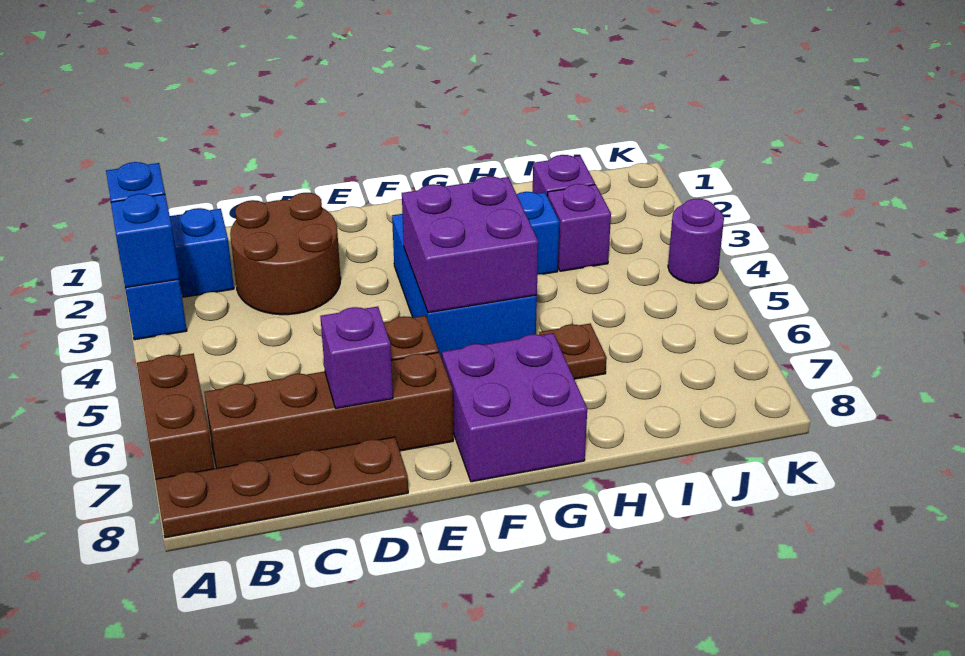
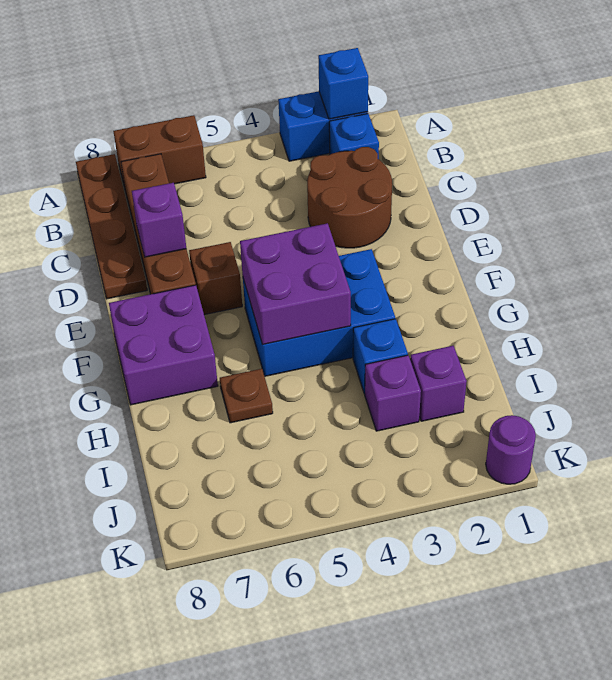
blue brick A3 level 2 -> none
purple round brick K4 level 1 -> purple round brick K1 level 1

